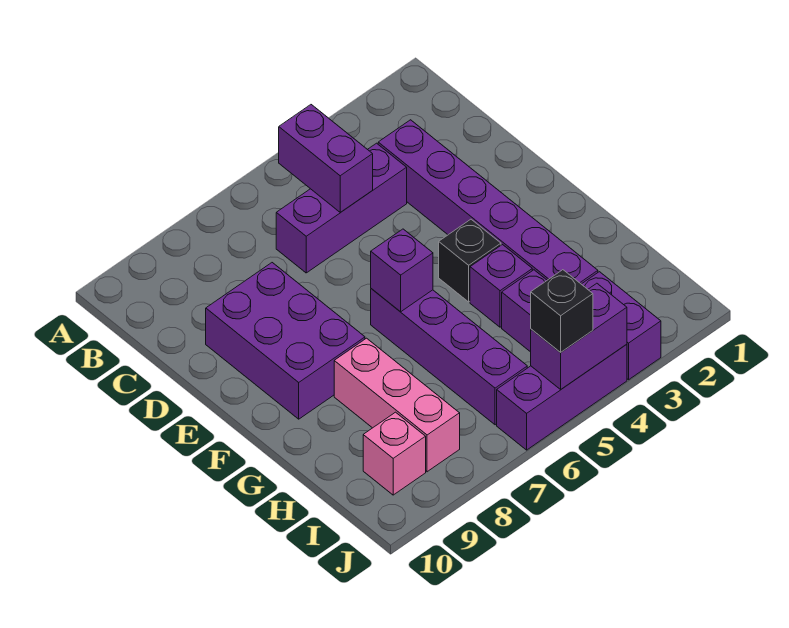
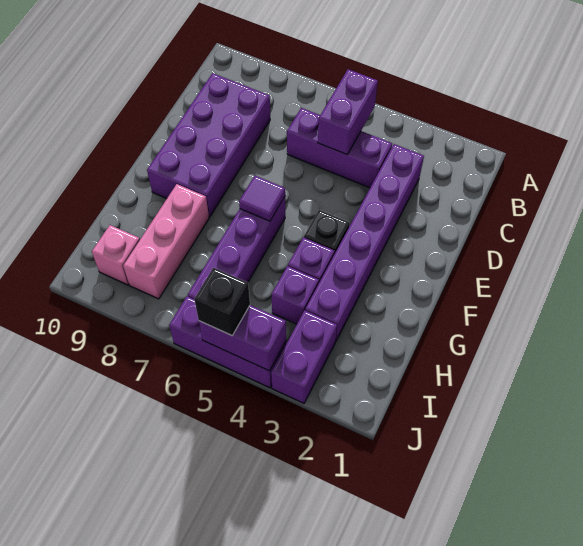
purple brick D8:F9 level 1 -> purple brick C8:F9 level 1
purple brick F6 level 2 -> purple tile F6 level 2

